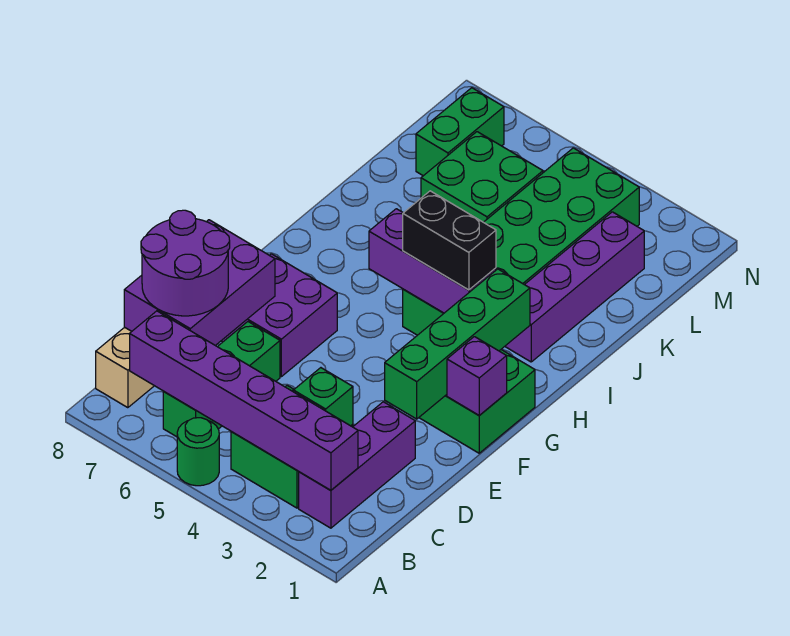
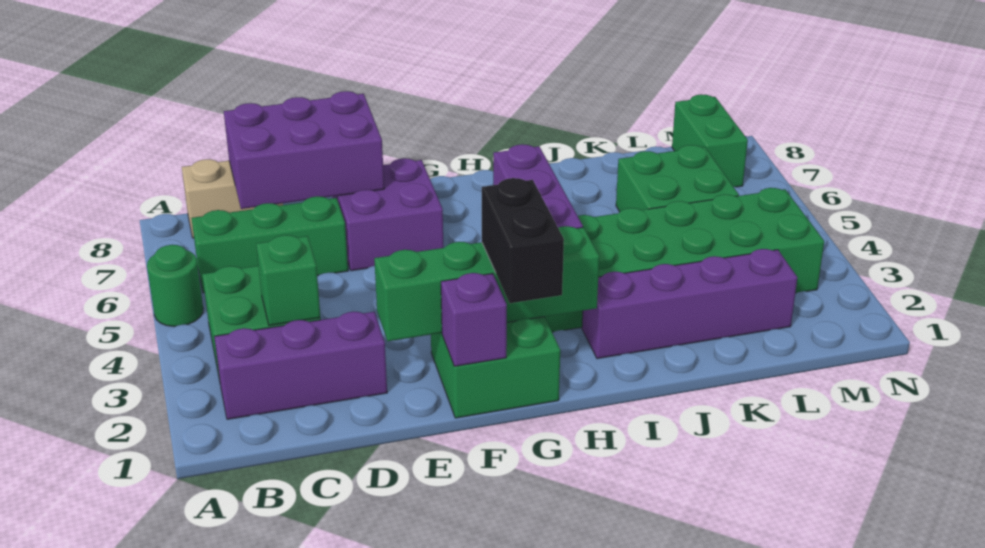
purple brick B2:B7 level 2 -> none
purple round brick C7:D8 level 3 -> none
black brick H3:H4 level 3 -> black brick G1:G2 level 3
green brick L7:M7 level 1 -> green brick M7:M8 level 1

